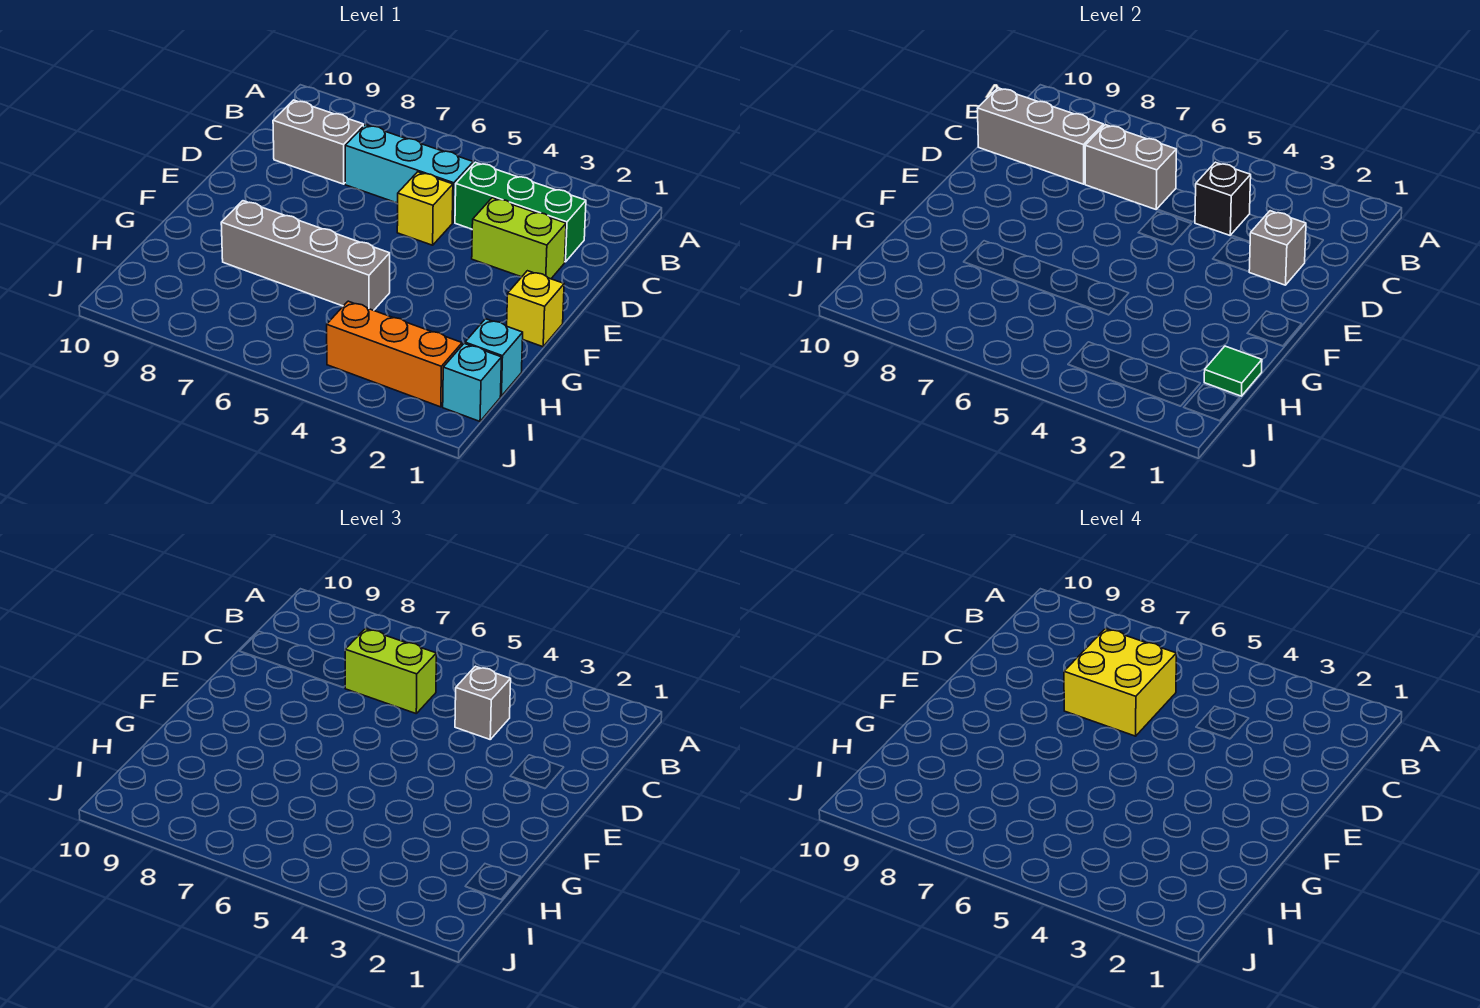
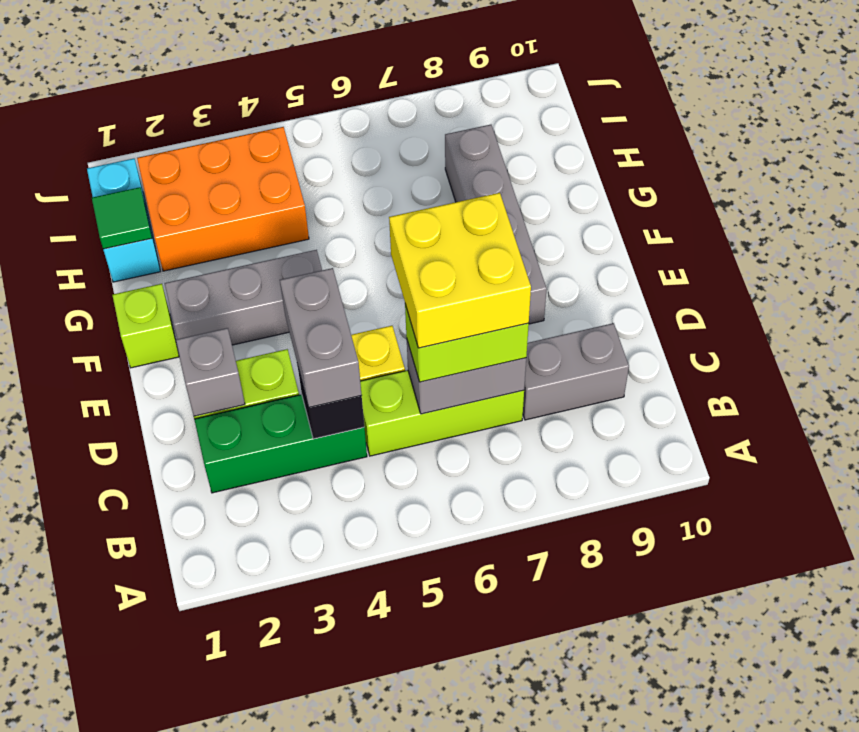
grey brick C4 level 3 -> grey brick C4:D4 level 3
cyan brick C5:C7 level 1 -> lime brick C5:C7 level 1
grey brick C8:C10 level 2 -> grey brick F2:F4 level 1
yellow brick F1 level 1 -> lime brick F1 level 1
grey brick G5:G8 level 1 -> grey brick E8:H8 level 1
orange brick I2:I4 level 1 -> orange brick H2:I4 level 1

